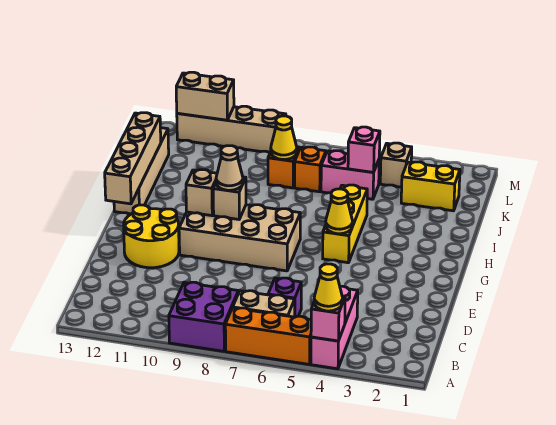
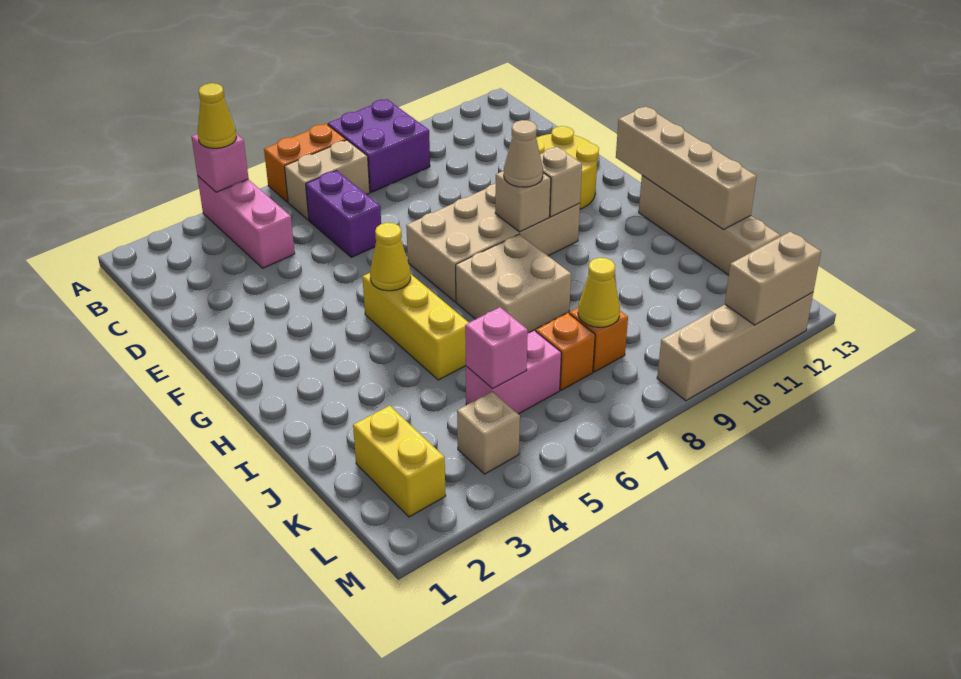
orange brick A5:A7 level 1 -> orange brick A6:A7 level 1
purple brick C6 level 1 -> purple brick C6:D6 level 1
none -> tan brick H7:I8 level 1
yellow brick K2:K3 level 1 -> yellow brick K2:L2 level 1

